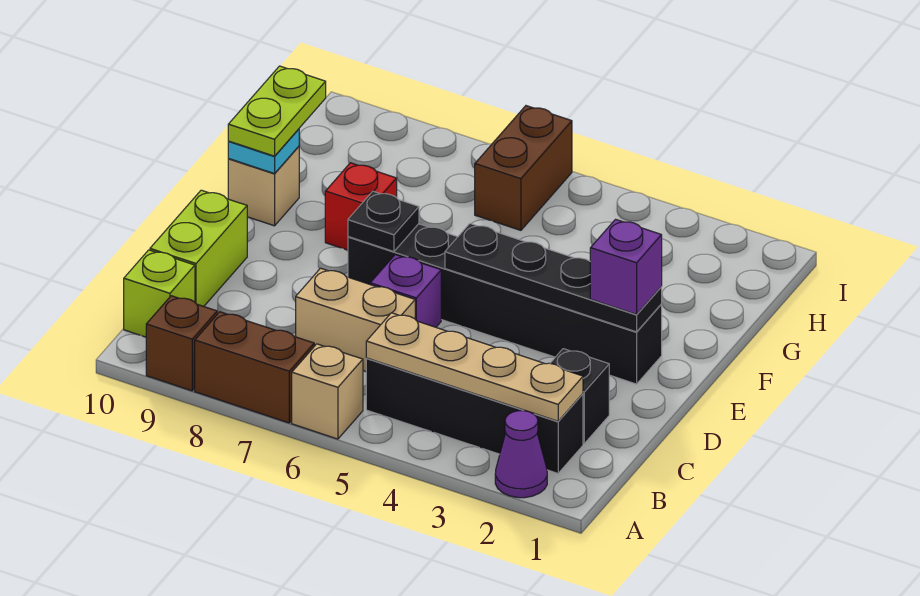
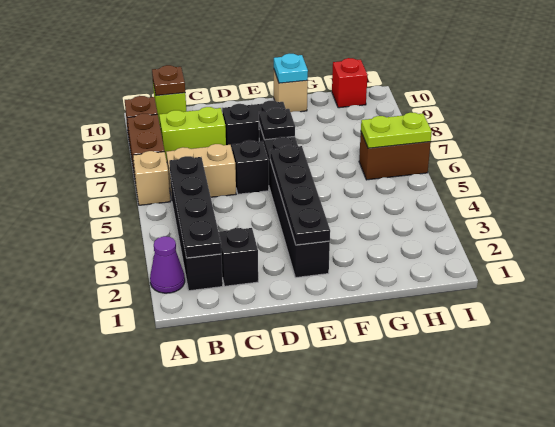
tan plate B2:B5 level 2 -> black plate B2:B5 level 2
none -> brown plate B10 level 2
tan brick C6:C7 level 1 -> tan brick B6:C6 level 1
lime brick C10:D10 level 1 -> lime brick B8:C8 level 1
purple brick D6 level 1 -> black brick D6 level 1
none -> black brick D8:E8 level 1
purple brick E2 level 3 -> none
red brick F8 level 1 -> red brick H10 level 1
lime plate F10:G10 level 3 -> lime plate H6:I6 level 2

